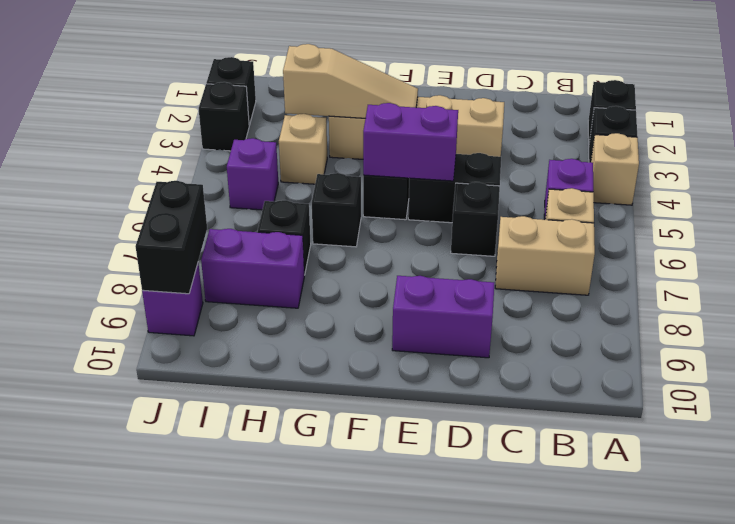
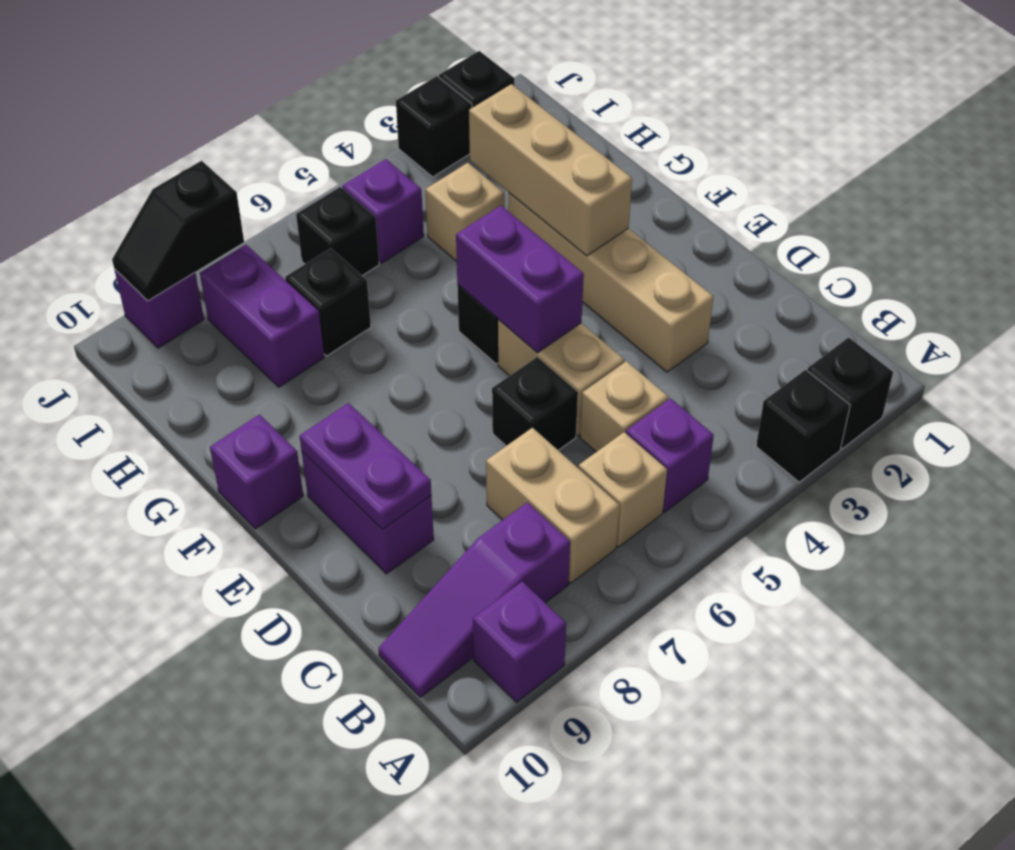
tan brick A4 level 1 -> tan brick C5 level 1
none -> purple brick A9 level 1
none -> purple slope B8:B10 level 1 top 8
black brick D5:E5 level 1 -> tan brick D5:E5 level 1
none -> purple plate D9:E9 level 2
tan slope F3:H3 level 2 top H -> tan brick F3:H3 level 2
none -> purple brick F10 level 1
black brick G6 level 1 -> black brick I6 level 1
black brick J8:J9 level 2 -> black slope J8:J9 level 2 top 8

